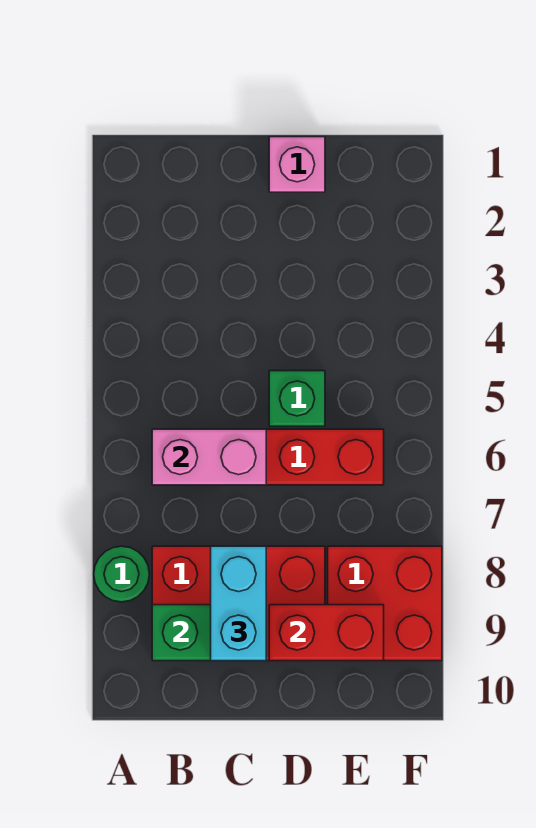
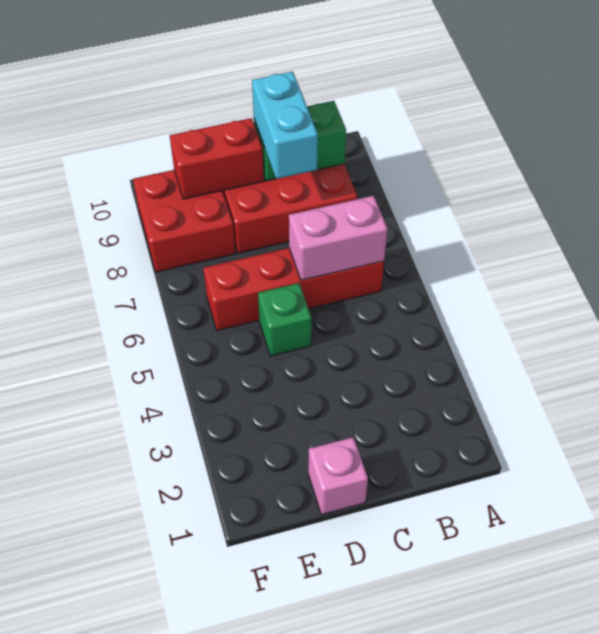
green round brick A8 level 1 -> none

